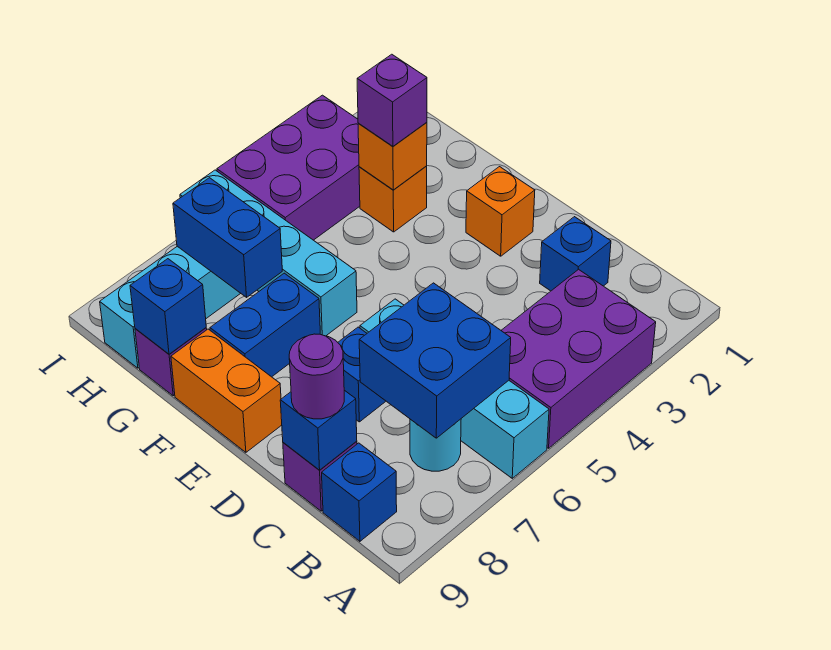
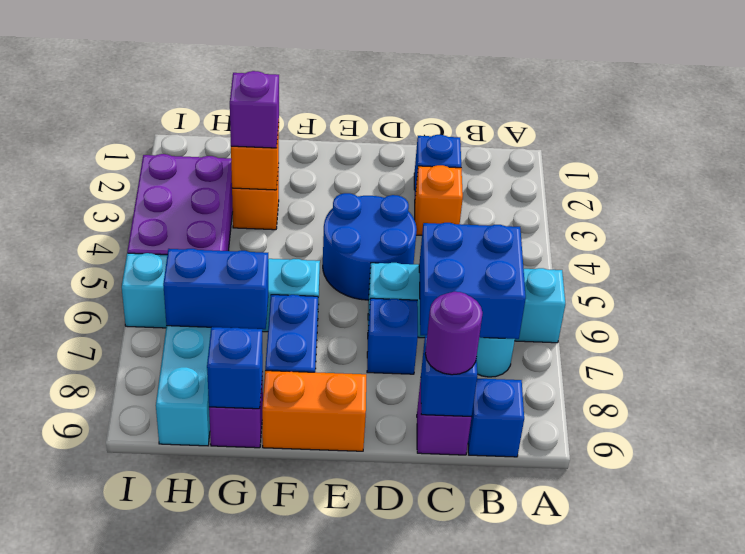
purple brick A3:B5 level 1 -> none
none -> blue round brick D4:E5 level 1
orange brick E2 level 1 -> orange brick C3 level 1

